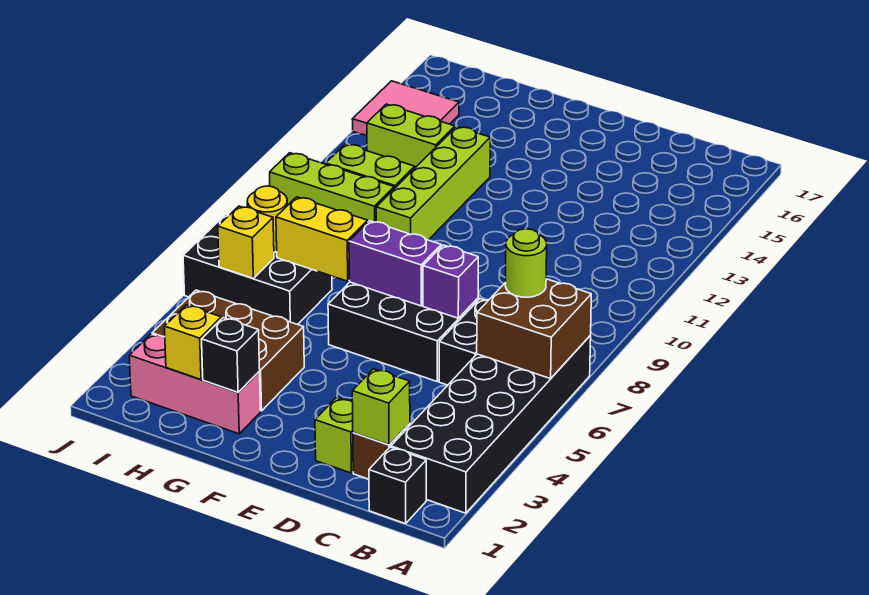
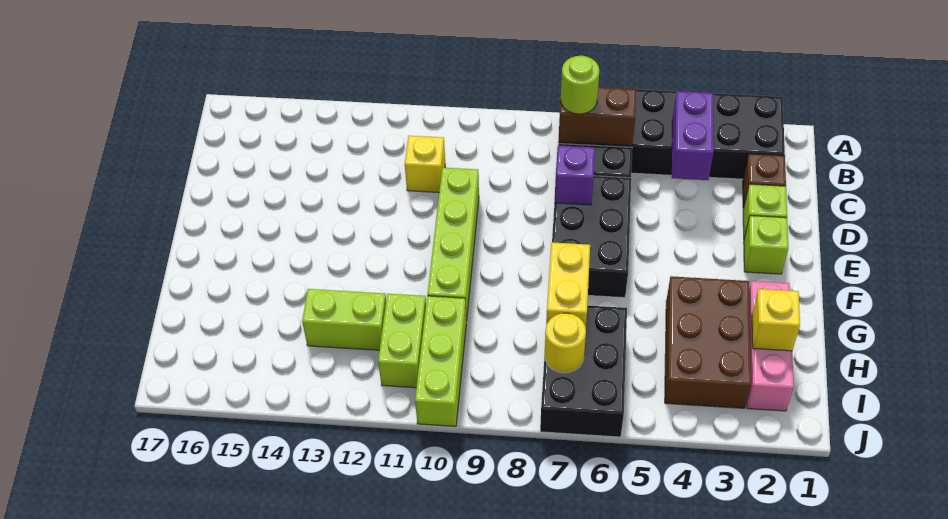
brown brick A6:B7 level 2 -> brown brick B6:B7 level 2
black brick B1 level 1 -> none
lime brick C2 level 2 -> lime brick E2 level 1
purple brick E7:F7 level 2 -> purple brick B4:C4 level 2
black brick G2 level 2 -> none
lime brick G10:G13 level 1 -> lime brick D10:G10 level 1
lime brick H13:I13 level 1 -> lime brick H12:H13 level 1
yellow brick I6 level 2 -> yellow brick C11 level 1
pink tile I14:J15 level 1 -> none

